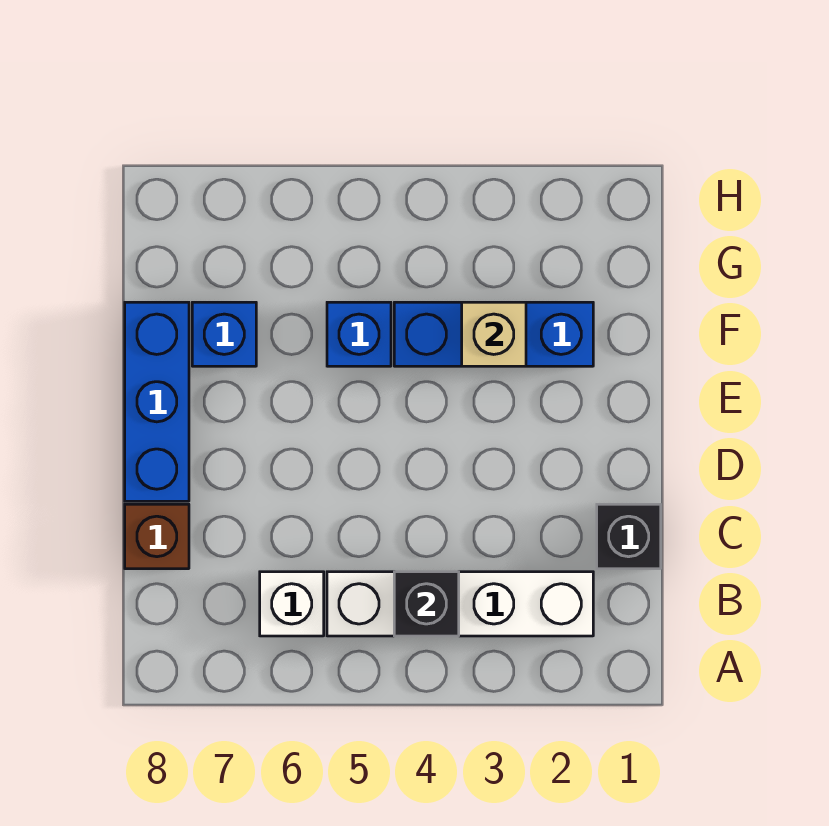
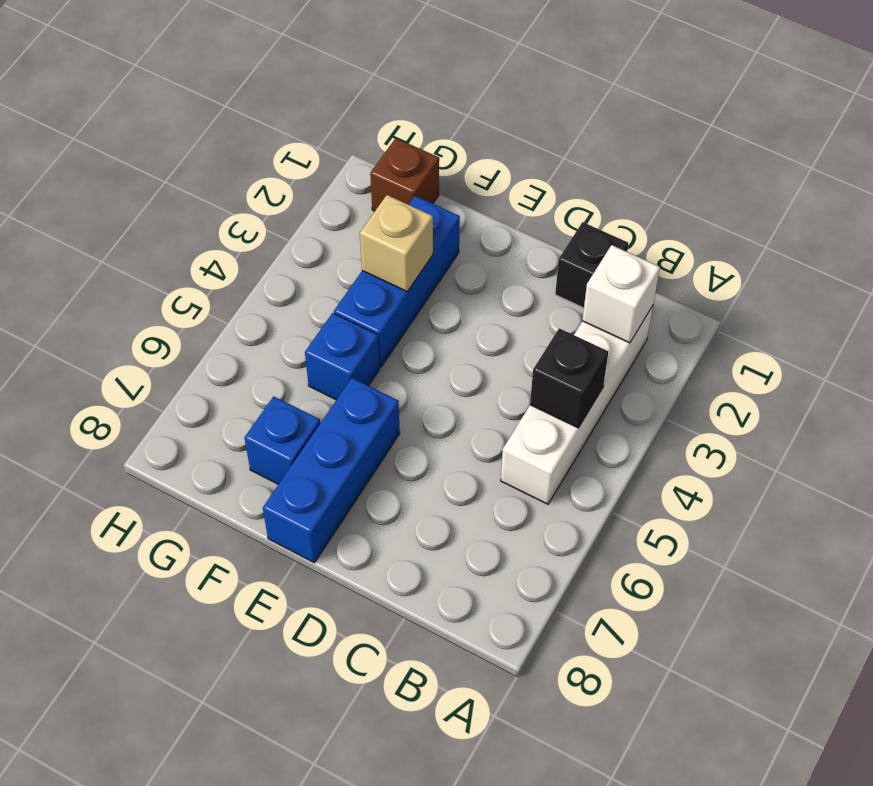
white brick B6 level 1 -> white brick B2 level 2
brown brick C8 level 1 -> brown brick G1 level 1
blue brick D8:F8 level 1 -> blue brick E6:E8 level 1

